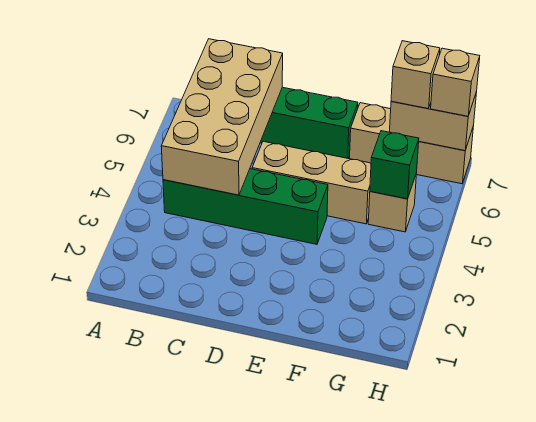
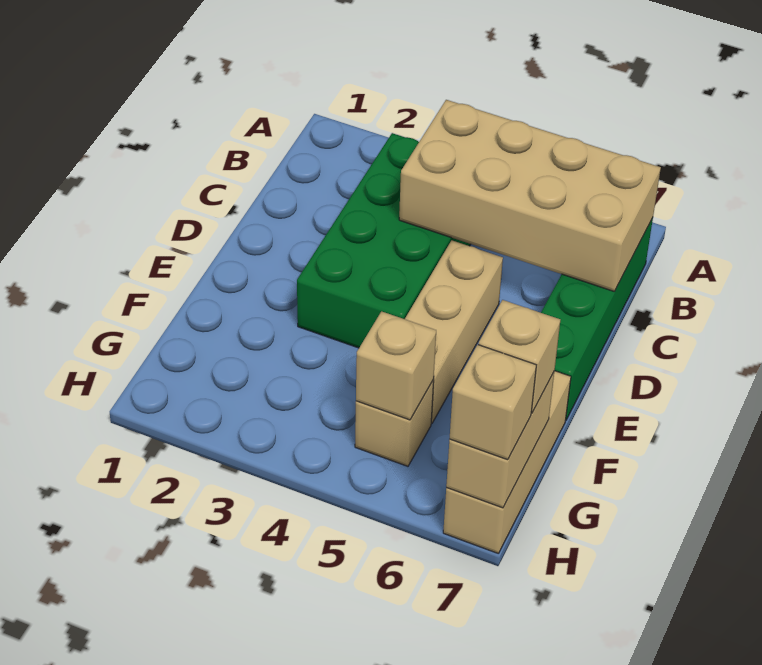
green brick B4:E4 level 1 -> green brick B3:E4 level 1
green brick G5 level 2 -> tan brick G5 level 2

